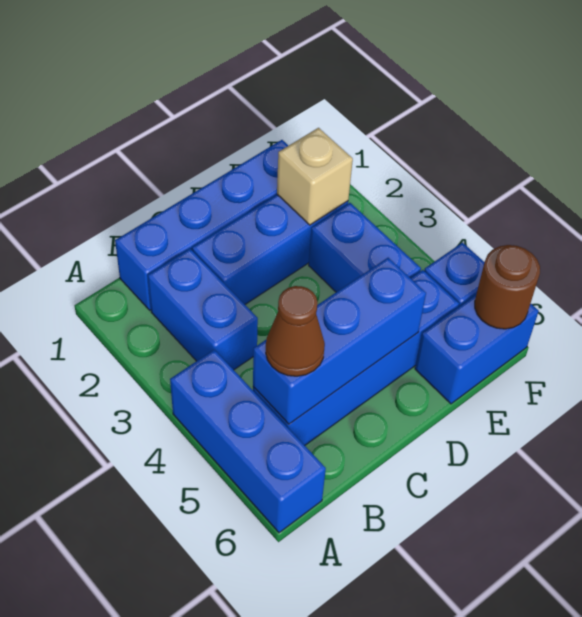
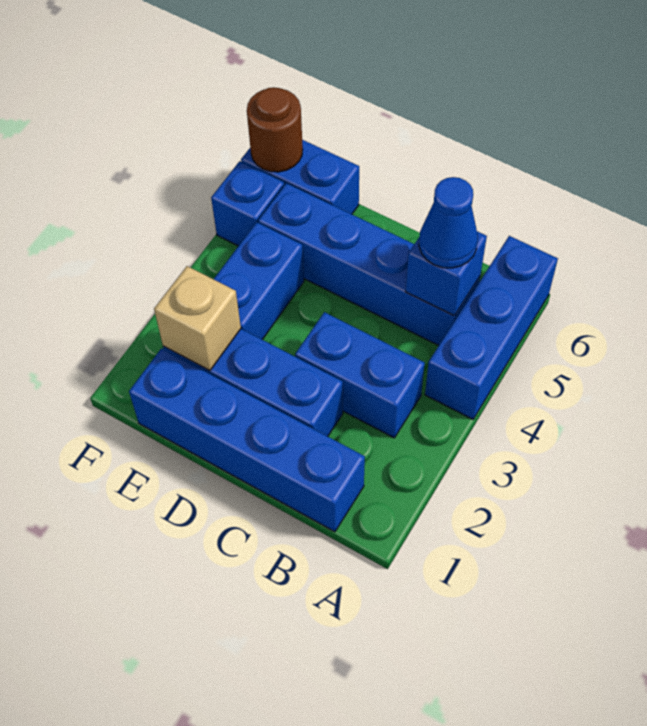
blue brick B2:B3 level 1 -> blue brick B3:C3 level 1
blue brick B5:D5 level 2 -> blue brick B5 level 2
brown cone B5 level 3 -> blue cone B5 level 3

